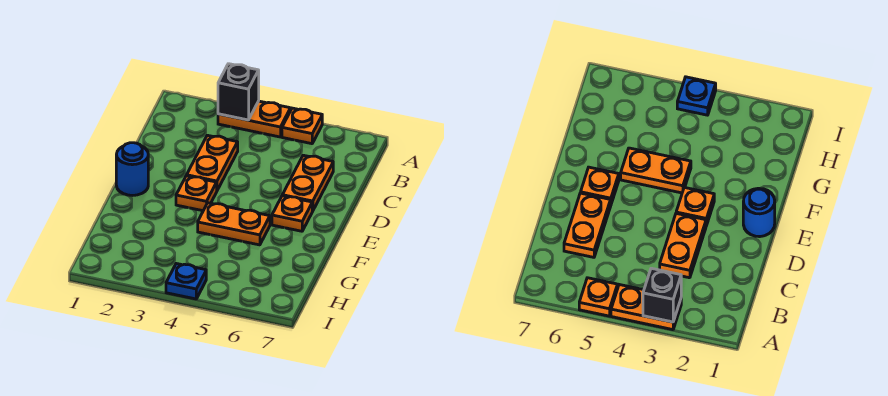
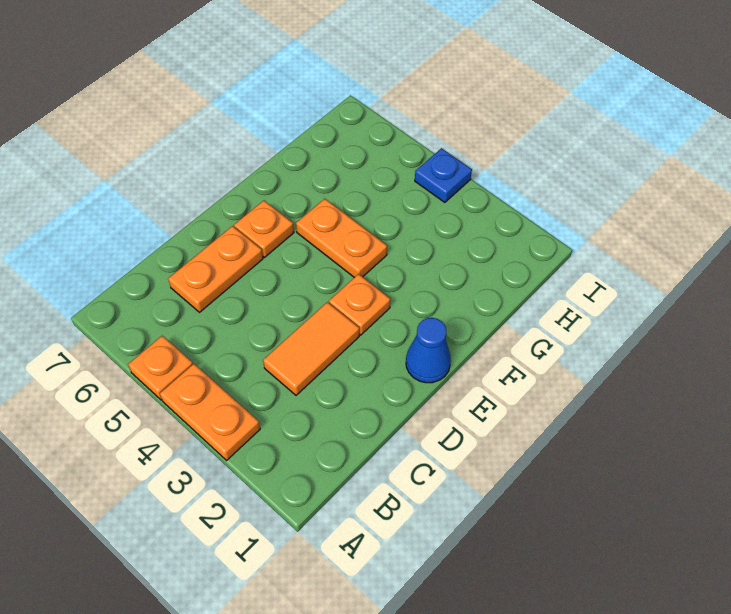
black brick A3 level 2 -> none
orange plate C3:D3 level 1 -> orange tile C3:D3 level 1
blue round brick E1 level 1 -> blue cone E1 level 1

